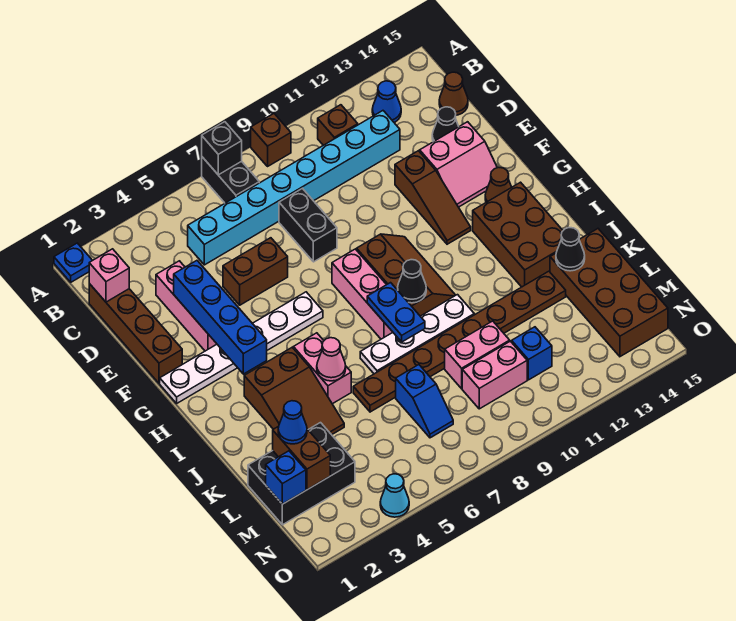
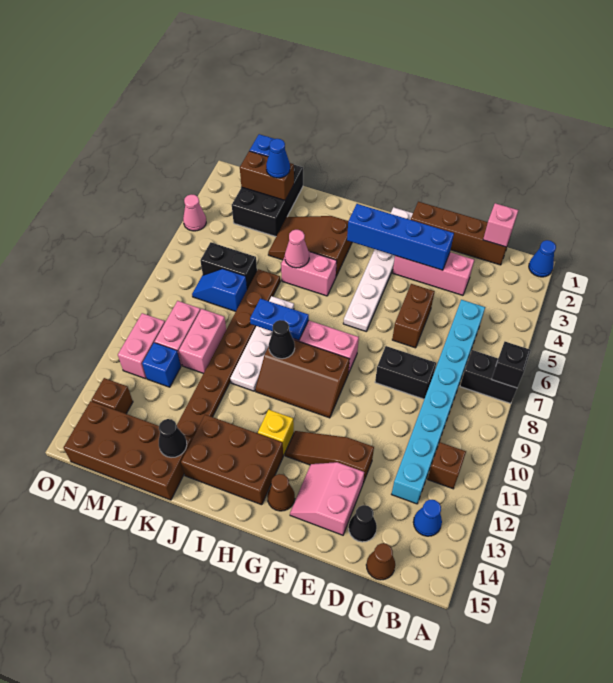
blue plate A1 level 1 -> blue cone A1 level 1
brown brick A9 level 1 -> brown brick N13 level 1
none -> yellow brick H12 level 1
none -> black brick L6:M6 level 1
none -> pink brick N10:N11 level 1
cyan cone O4 level 1 -> pink cone O4 level 1

